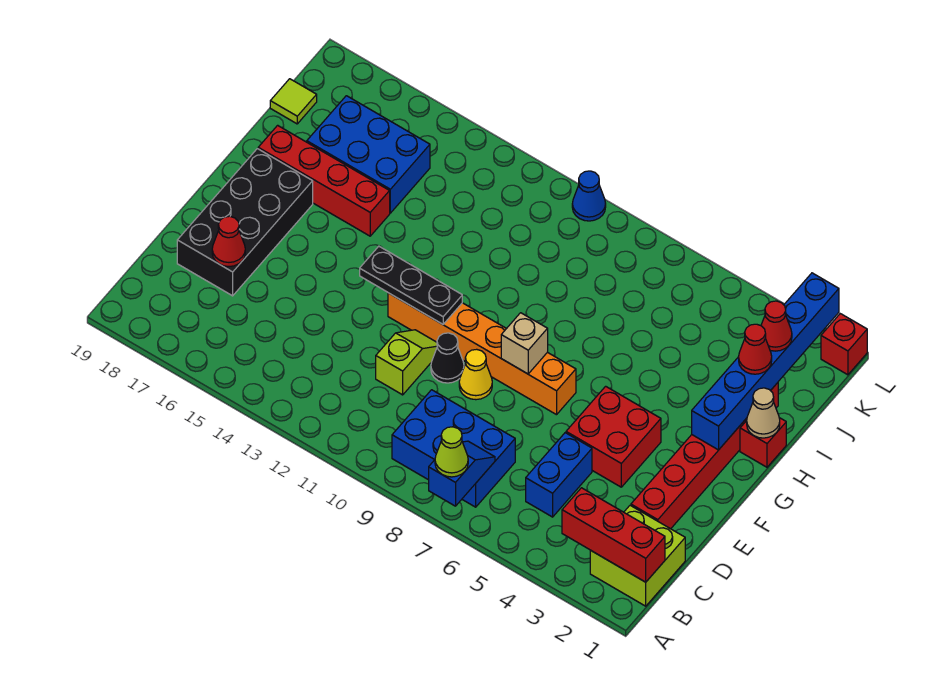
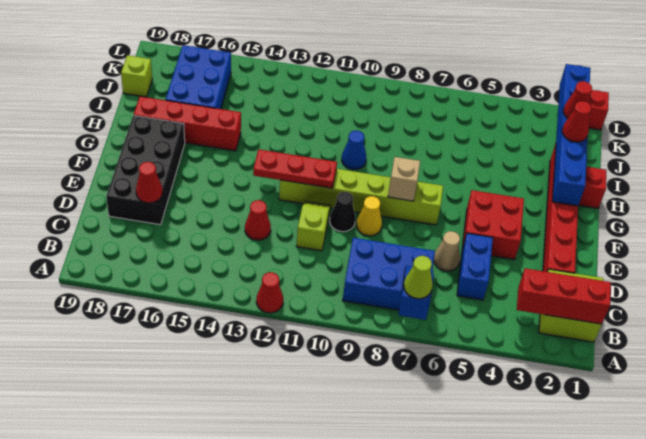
none -> red cone A12 level 1
none -> red cone D13 level 1
orange brick F7:F12 level 1 -> lime brick F7:F12 level 1
black plate F11:F13 level 2 -> red plate F11:F13 level 2
tan cone H1 level 2 -> tan cone D6 level 1
blue brick I15:J17 level 1 -> blue brick I16:K17 level 1
lime tile J19 level 1 -> lime brick J19 level 1
blue cone L10 level 1 -> blue cone H10 level 1

